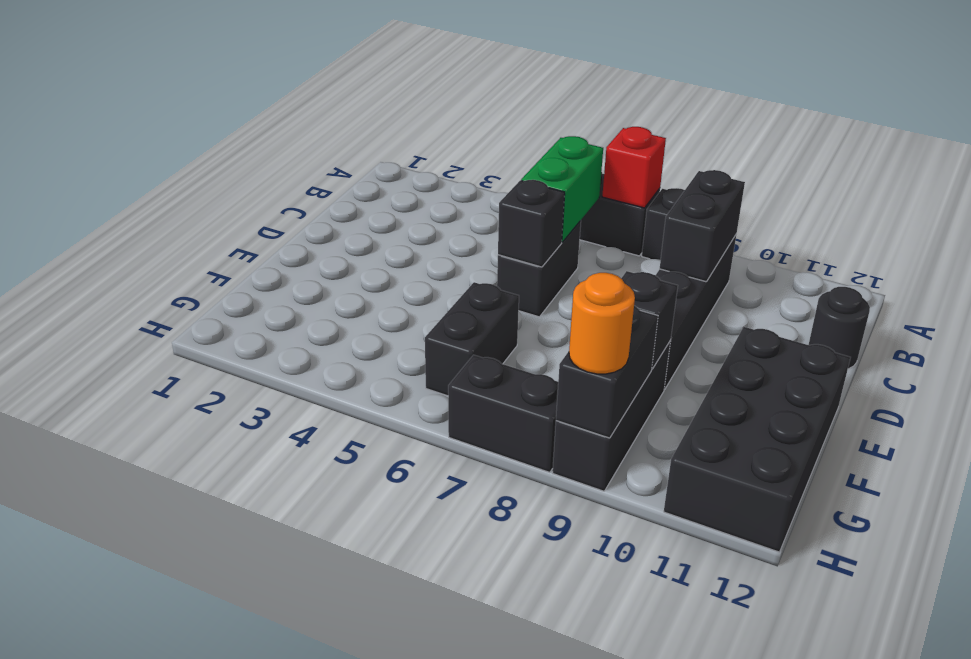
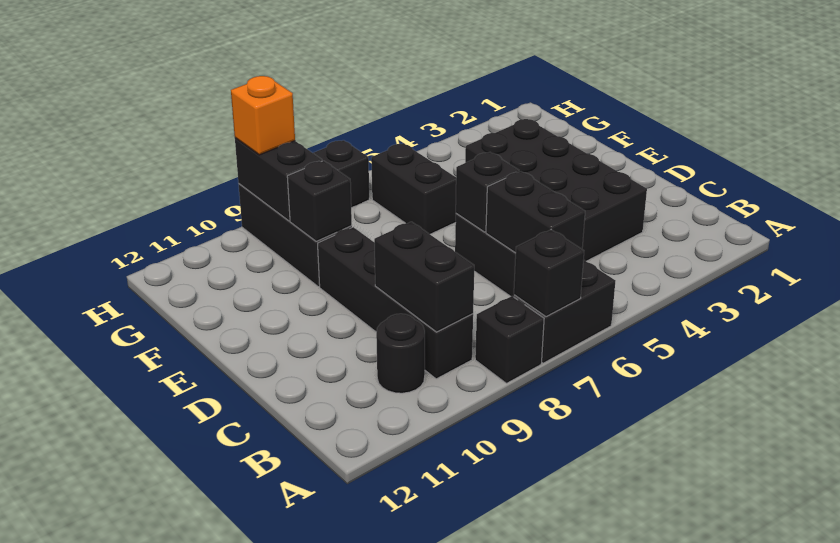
red brick A7 level 2 -> black brick A7 level 2
green brick B6:C6 level 2 -> black brick B6:C6 level 2
black round brick C12 level 1 -> black round brick B10 level 1
black brick E11:H12 level 1 -> black brick C3:F4 level 1
orange round brick H9 level 3 -> orange brick H9 level 3

